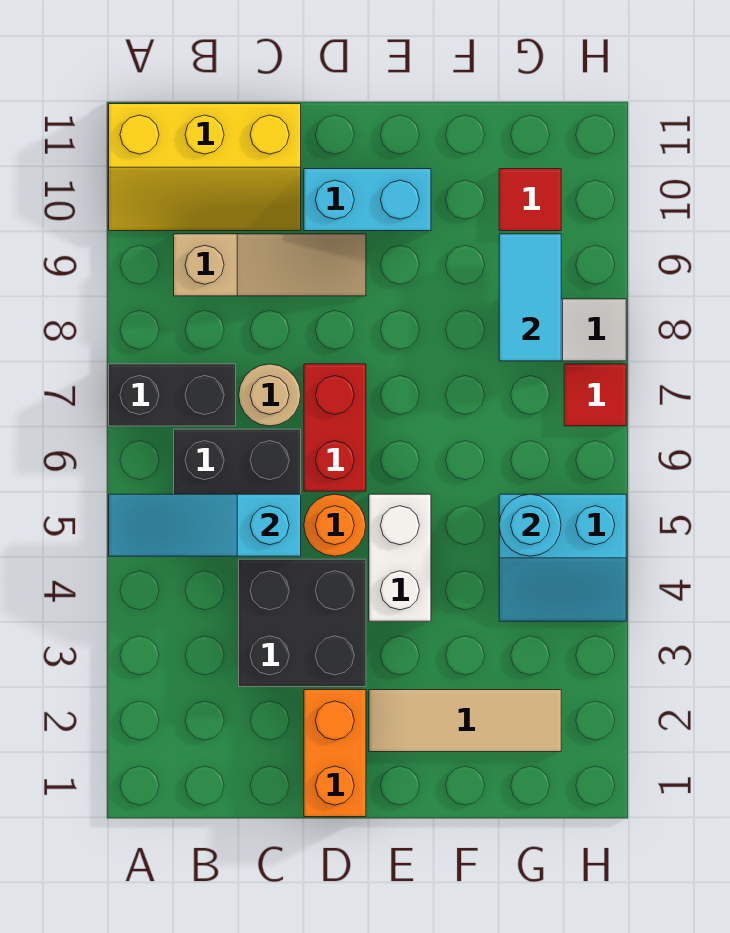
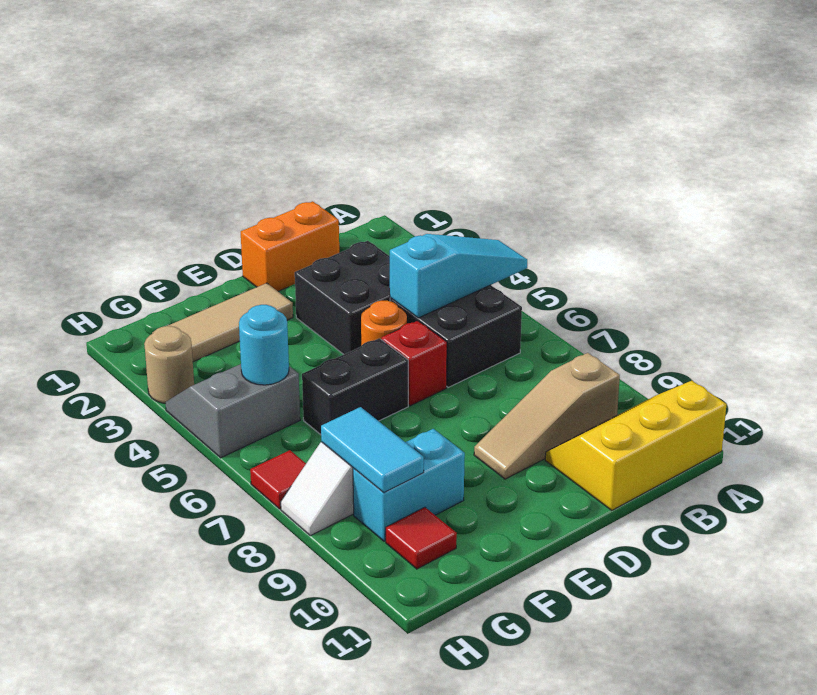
black brick A7:B7 level 1 -> black brick E6:F6 level 1
tan round brick C7 level 1 -> tan round brick H3 level 1
orange brick D1:D2 level 1 -> orange brick C1:D1 level 1
red brick D6:D7 level 1 -> red brick D6 level 1
cyan brick D10:E10 level 1 -> cyan brick F9:G9 level 1
white brick E4:E5 level 1 -> none
cyan slope G4:H5 level 1 top 5 -> grey slope G4:H5 level 1 top 5

